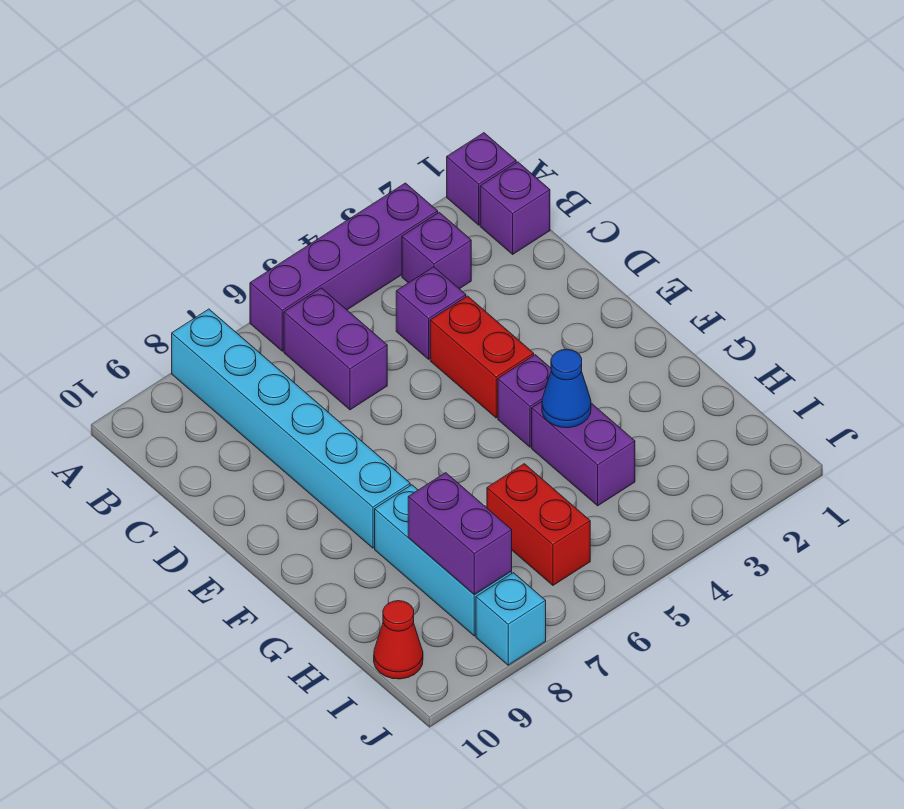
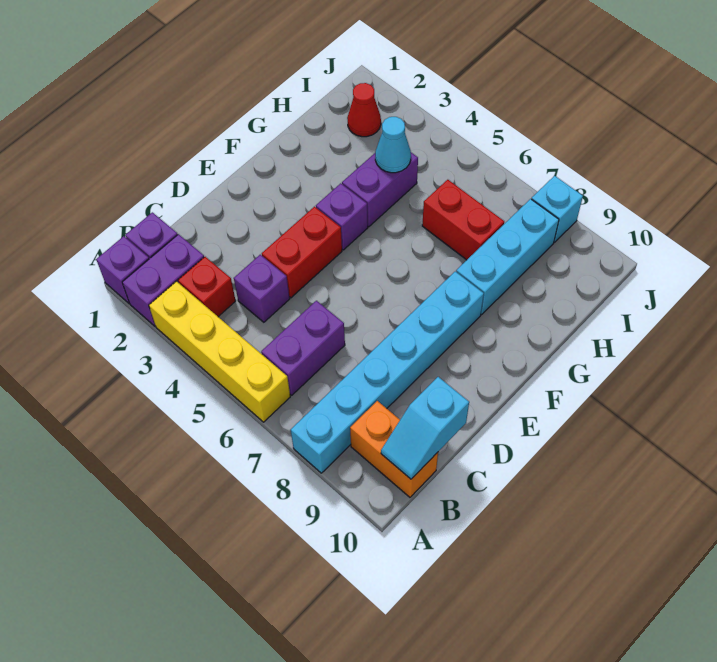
purple brick A3:A6 level 1 -> yellow brick A3:A6 level 1
purple brick B3 level 1 -> red brick B3 level 1
none -> orange brick B9:B10 level 1
none -> cyan slope B10:C10 level 2 top C
blue cone G4 level 2 -> none
none -> cyan cone H4 level 2
red brick H6:I6 level 1 -> red brick H6:H7 level 1
purple brick H8:I8 level 2 -> purple brick A2:B2 level 1
red cone I10 level 1 -> red cone I2 level 1

